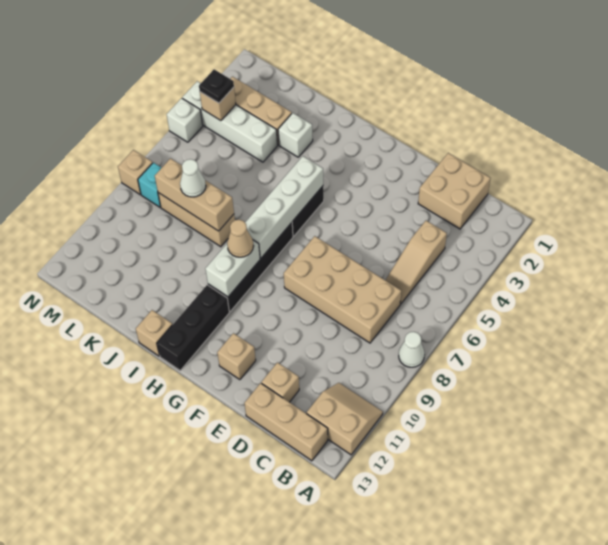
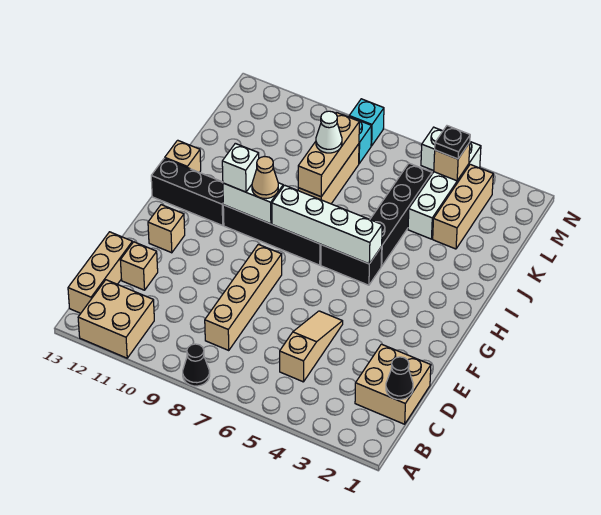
white cone A8 level 1 -> black cone A8 level 1
tan slope A11:B12 level 1 top 12 -> tan brick A11:B12 level 1
none -> black cone C1 level 2
tan slope C4:C6 level 1 top 4 -> tan slope C5:E5 level 1 top C
tan brick C7:F8 level 1 -> tan brick C8:F8 level 1
none -> black brick I5:L5 level 1
white brick J3 level 1 -> white brick H10 level 3
tan brick N8 level 1 -> cyan brick N8 level 1

